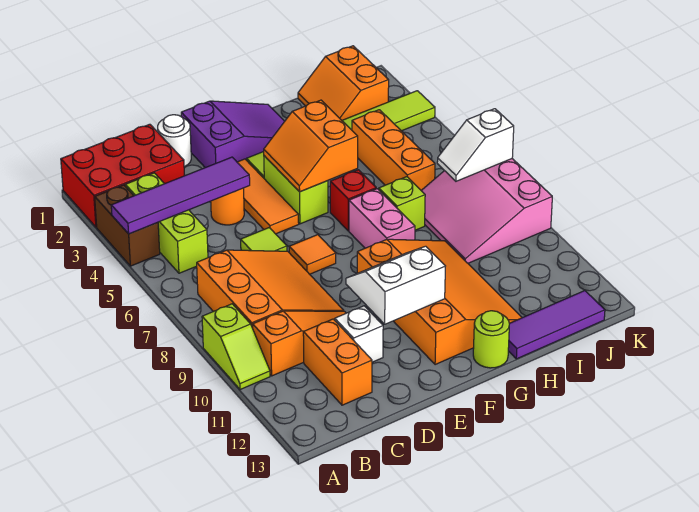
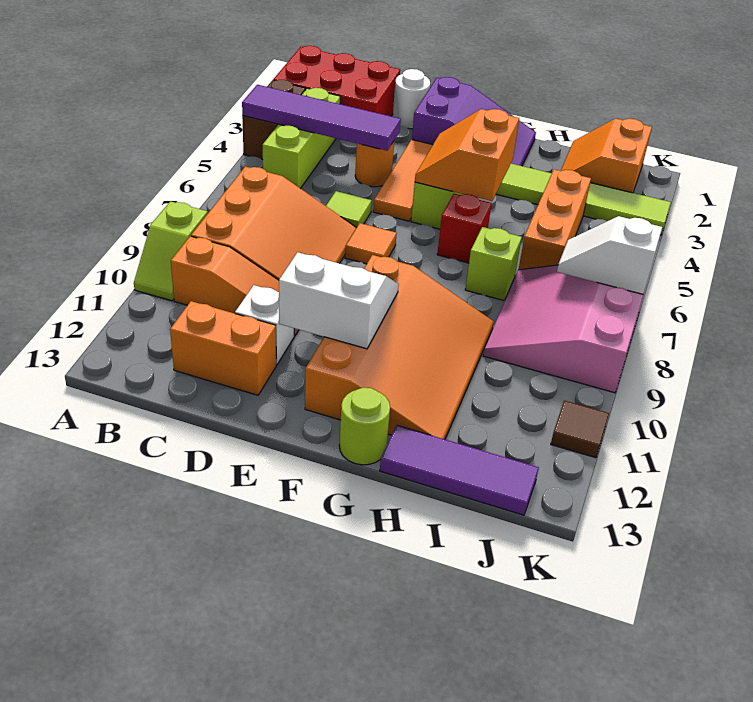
orange brick C11:C12 level 1 -> orange brick C12:D12 level 1
pink brick G7:G8 level 1 -> none
none -> brown tile K11 level 1

